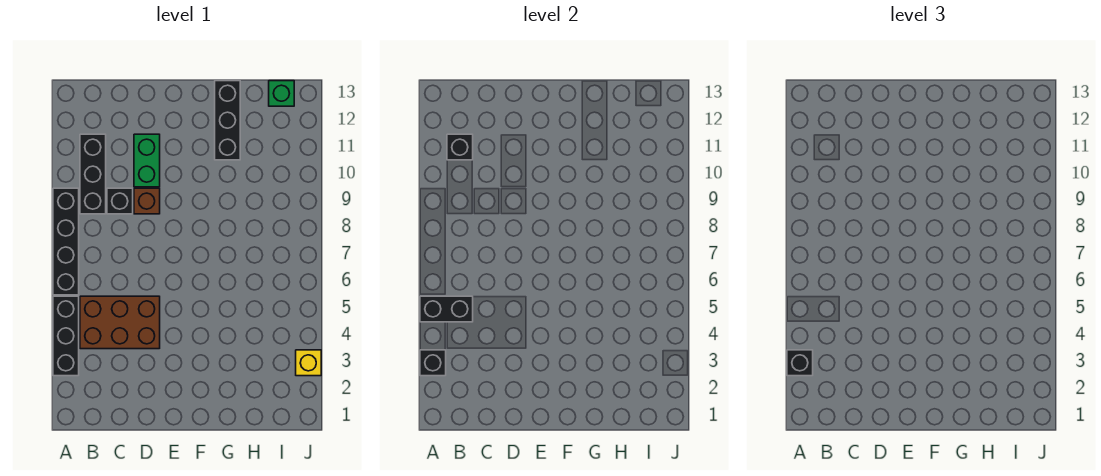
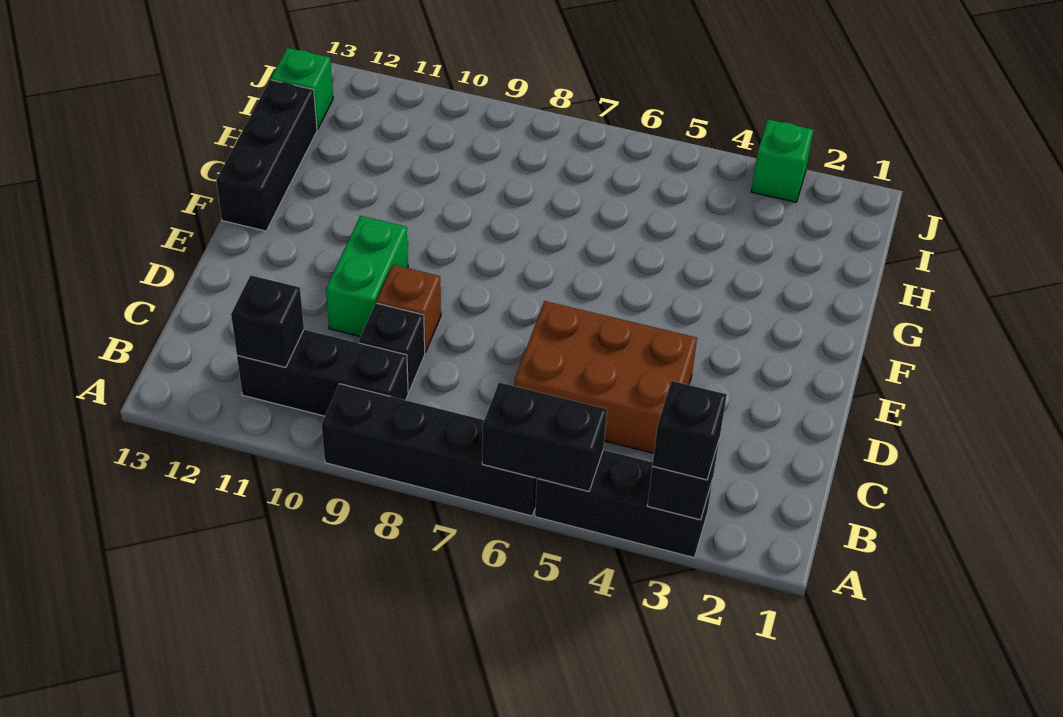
black brick A5:B5 level 2 -> black brick A5:A6 level 2
brown brick B4:D5 level 1 -> brown brick C4:D6 level 1
green brick D10:D11 level 1 -> green brick D10:E10 level 1
black brick G11:G13 level 1 -> black brick F13:H13 level 1
yellow brick J3 level 1 -> green brick J3 level 1

